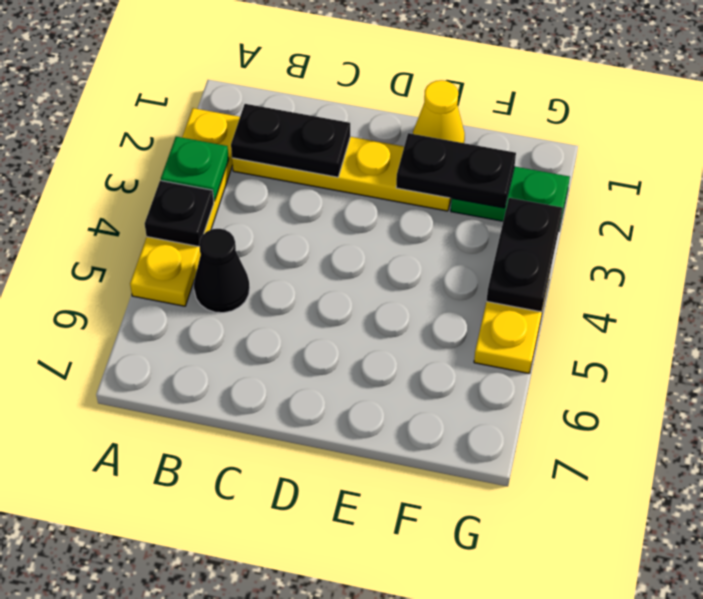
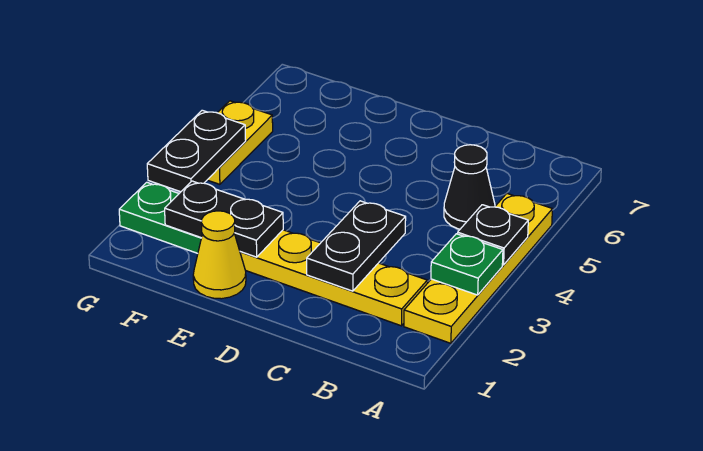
black plate B2:C2 level 2 -> black plate C2:C3 level 2

